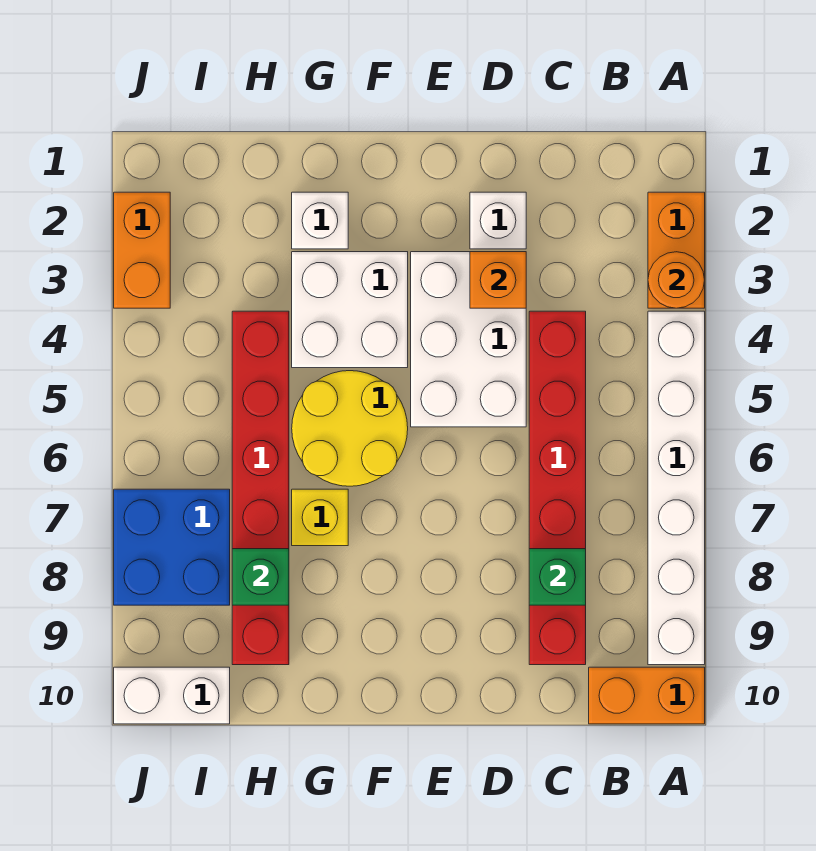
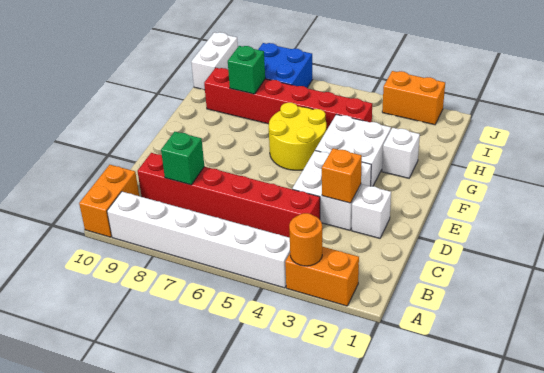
white brick D3:E5 level 1 -> white brick D3:E4 level 1
yellow brick G7 level 1 -> none

